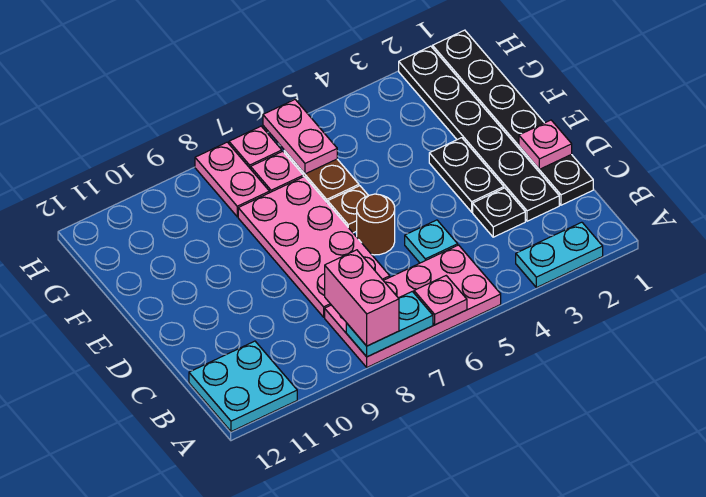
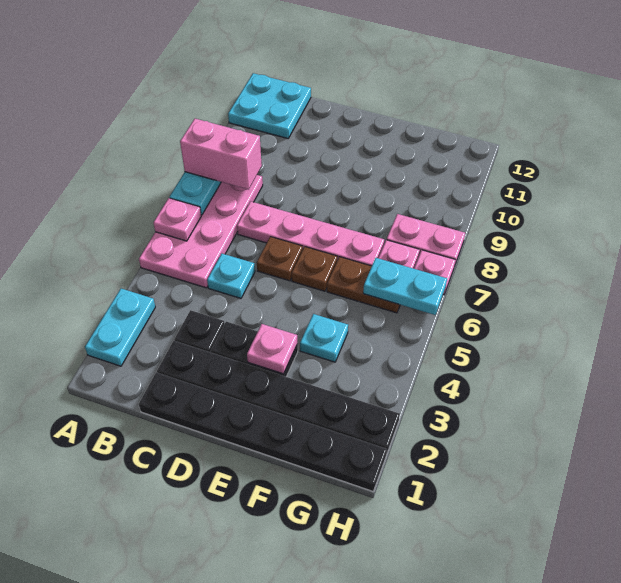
pink plate C7:F8 level 1 -> pink plate C7:F7 level 1
pink plate D1 level 2 -> pink plate E3 level 2
brown round brick D6 level 1 -> brown plate D6 level 1
none -> cyan plate F4 level 1
pink plate G6:H6 level 2 -> cyan plate G6:H6 level 2

